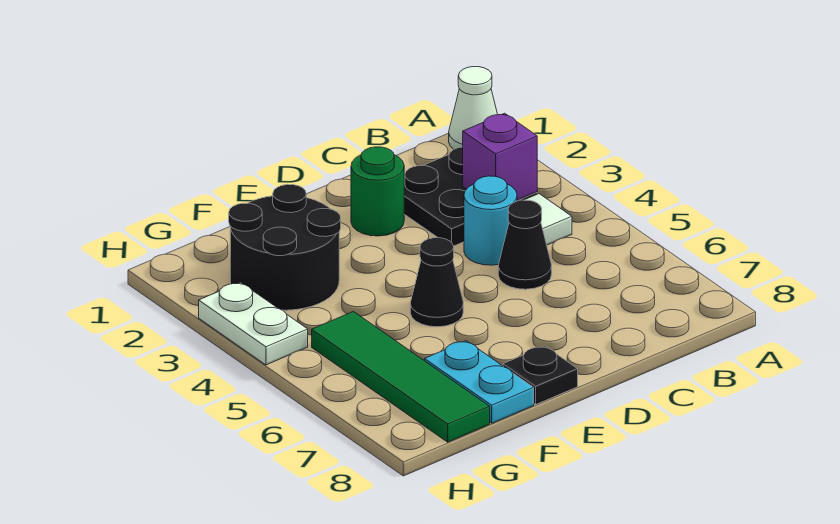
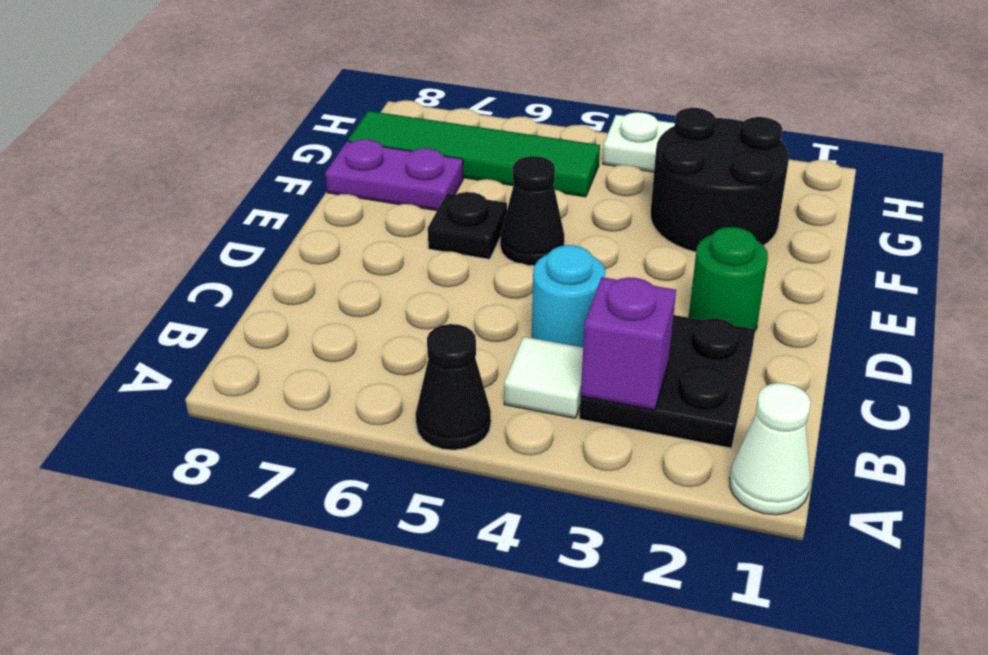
black cone C5 level 1 -> black cone A5 level 1
black plate E8 level 1 -> black plate E6 level 1
cyan plate F7:F8 level 1 -> purple plate F7:F8 level 1

